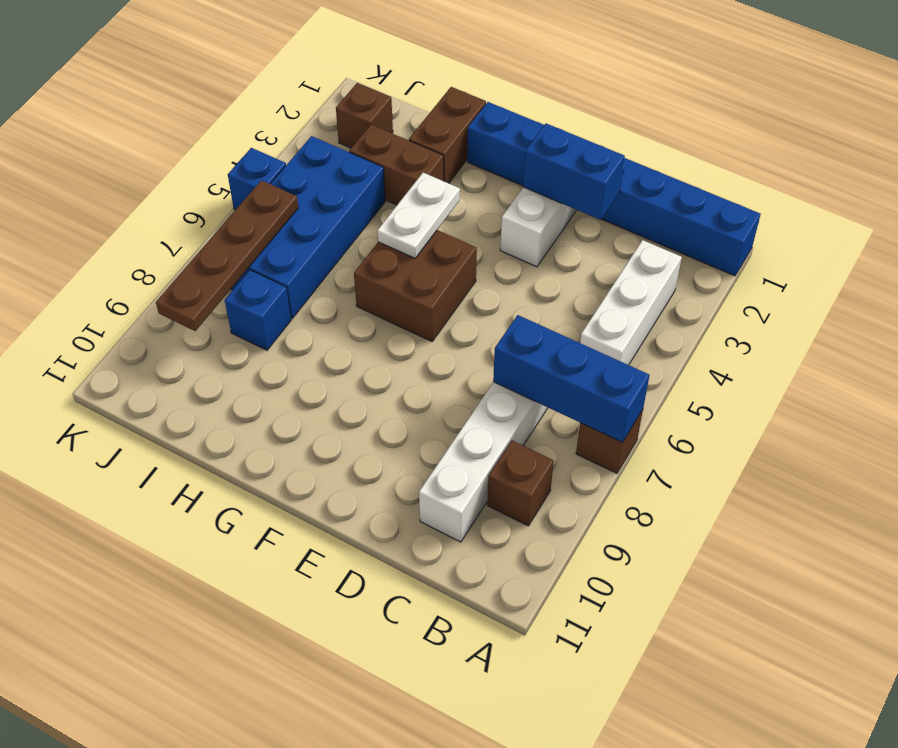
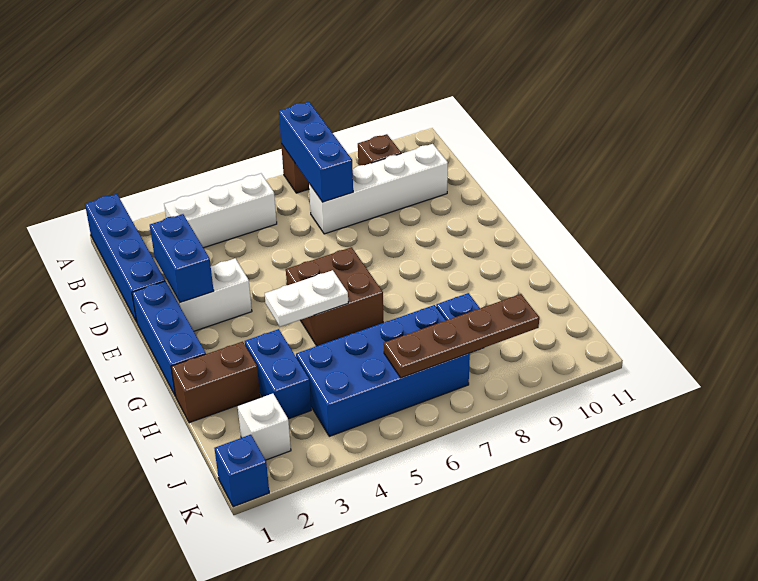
brown brick H3:I3 level 1 -> blue brick H3:I3 level 1
brown brick J2 level 1 -> white brick J2 level 1
blue brick K5 level 1 -> blue brick K1 level 1

